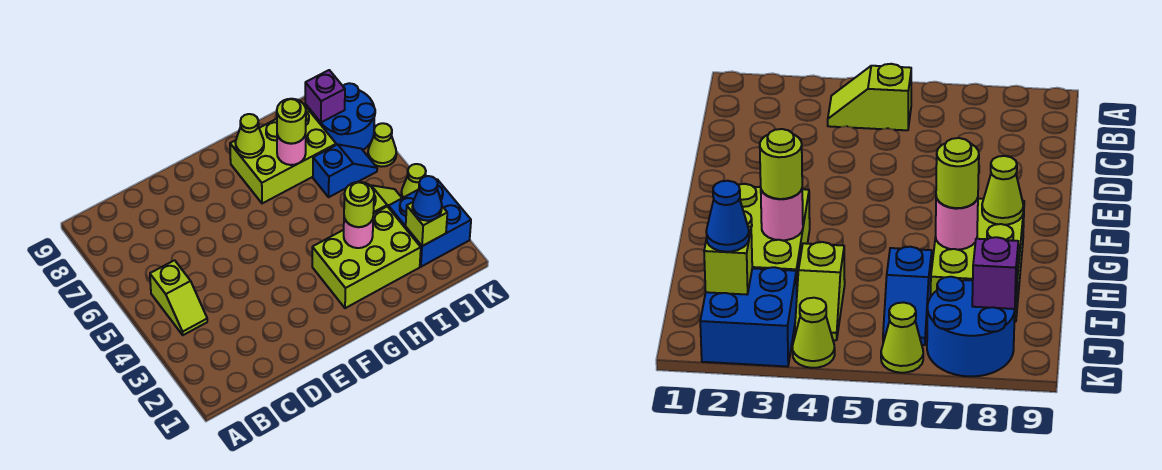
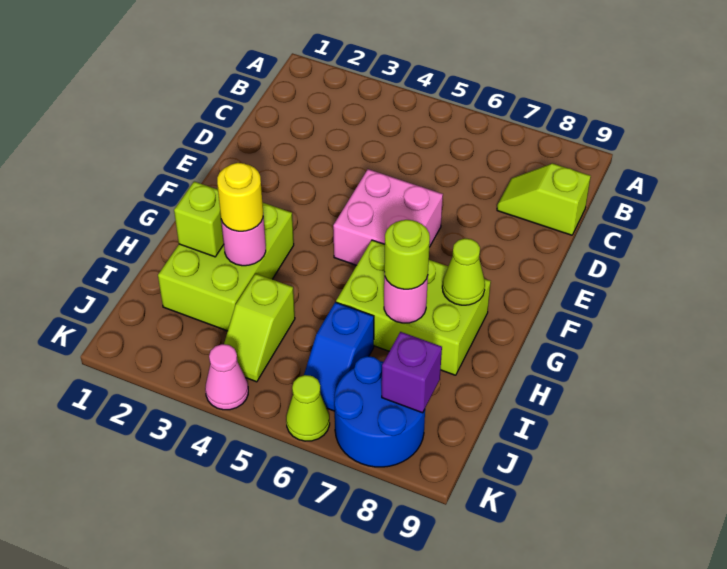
lime slope B4:B5 level 1 top 5 -> lime slope C8:C9 level 1 top 9
none -> pink brick E5:F6 level 1
lime brick G7:I8 level 1 -> lime brick G6:H8 level 1
lime round brick H3 level 3 -> yellow round brick H3 level 3
blue brick J2:K3 level 1 -> none
lime brick J2 level 2 -> lime brick H2 level 2
blue cone J2 level 3 -> none
lime cone K4 level 1 -> pink cone K4 level 1

